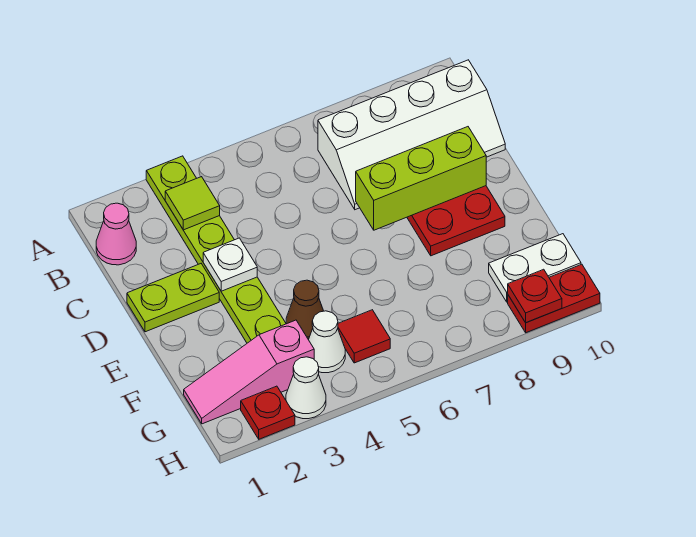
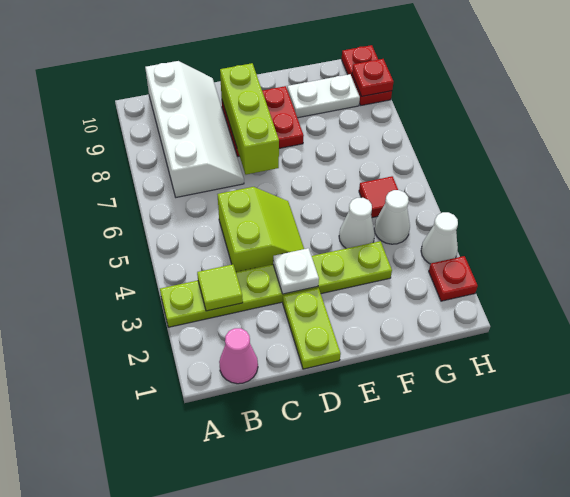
none -> lime slope C4:D5 level 1 top C
brown cone F4 level 1 -> white cone F4 level 1
pink slope G1:G3 level 1 top 3 -> none
white plate G9:G10 level 1 -> white plate F9:G9 level 1

